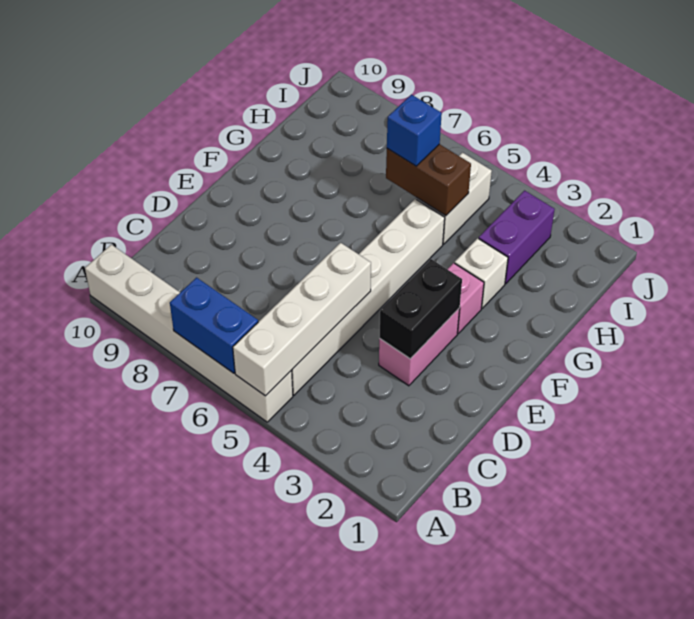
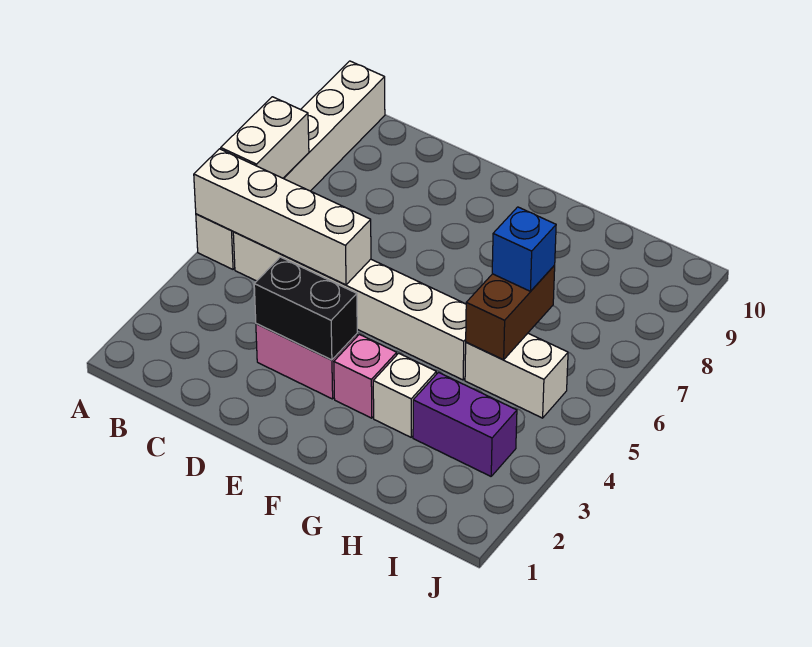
blue brick A6:A7 level 2 -> white brick A6:A7 level 2

